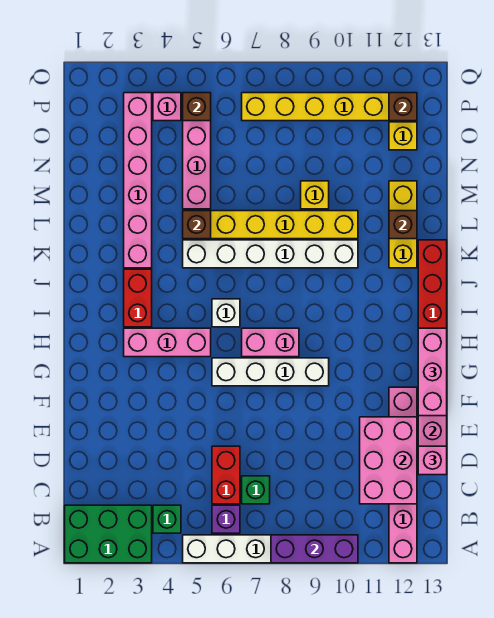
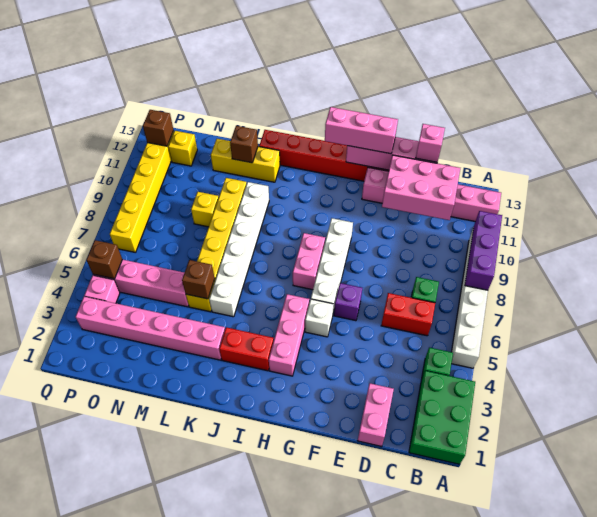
purple brick B6 level 1 -> purple brick F6 level 1
none -> pink brick D1:D2 level 1
white brick I6 level 1 -> white brick G5 level 1

